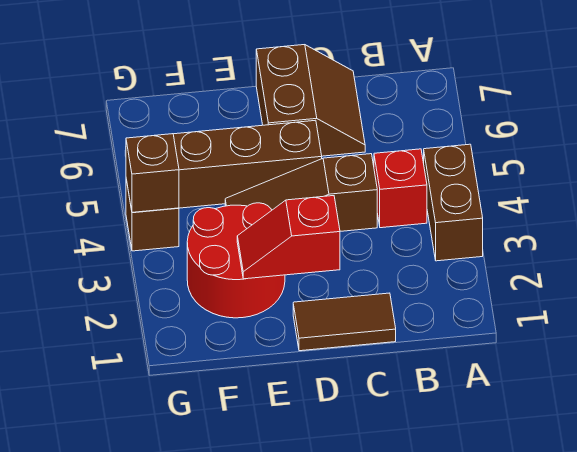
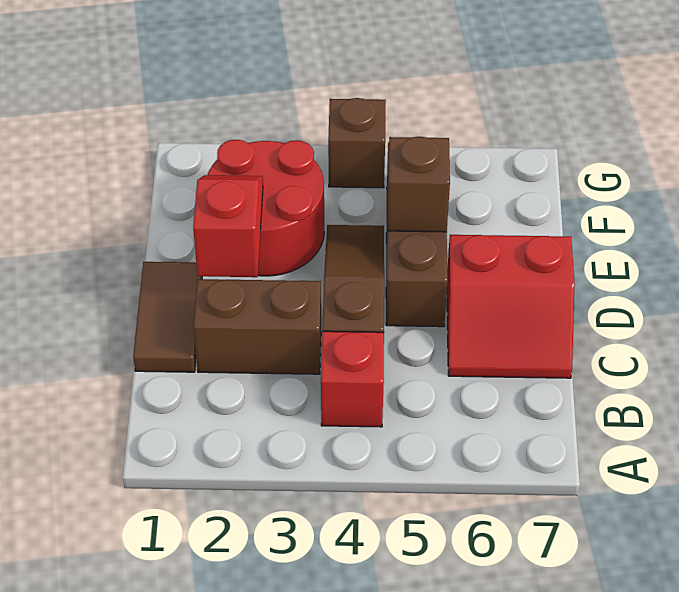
brown brick A3:A4 level 1 -> brown brick C2:C3 level 1
brown slope C6:D7 level 1 top D -> red slope C6:D7 level 1 top D
brown brick G4 level 2 -> brown brick E5 level 2

